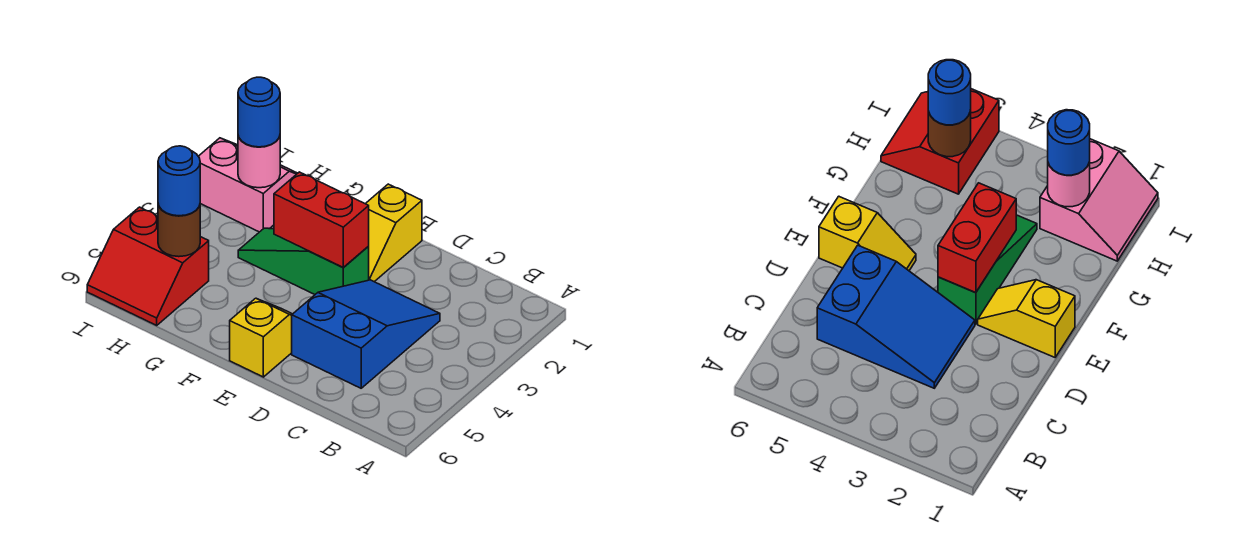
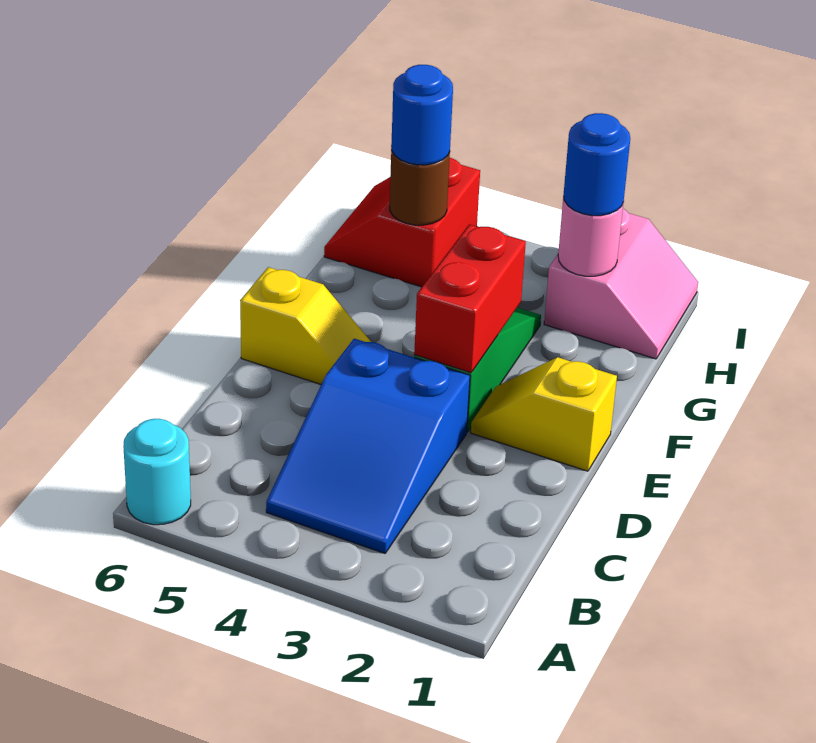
none -> cyan round brick A6 level 1
blue slope C3:D5 level 1 top 5 -> blue slope B3:D4 level 1 top D

